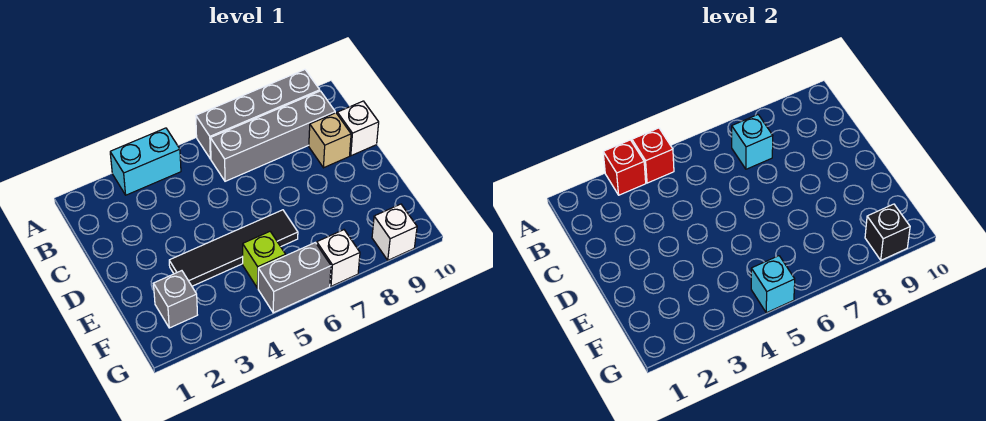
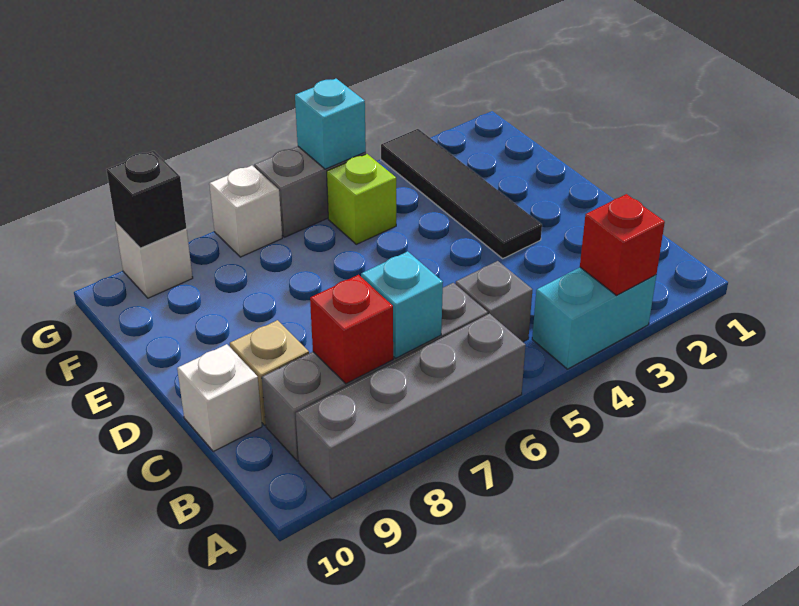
red brick A4 level 2 -> red brick B8 level 2
black tile E3:E6 level 1 -> black tile D3:G3 level 1
grey brick F2 level 1 -> grey brick B5 level 1

